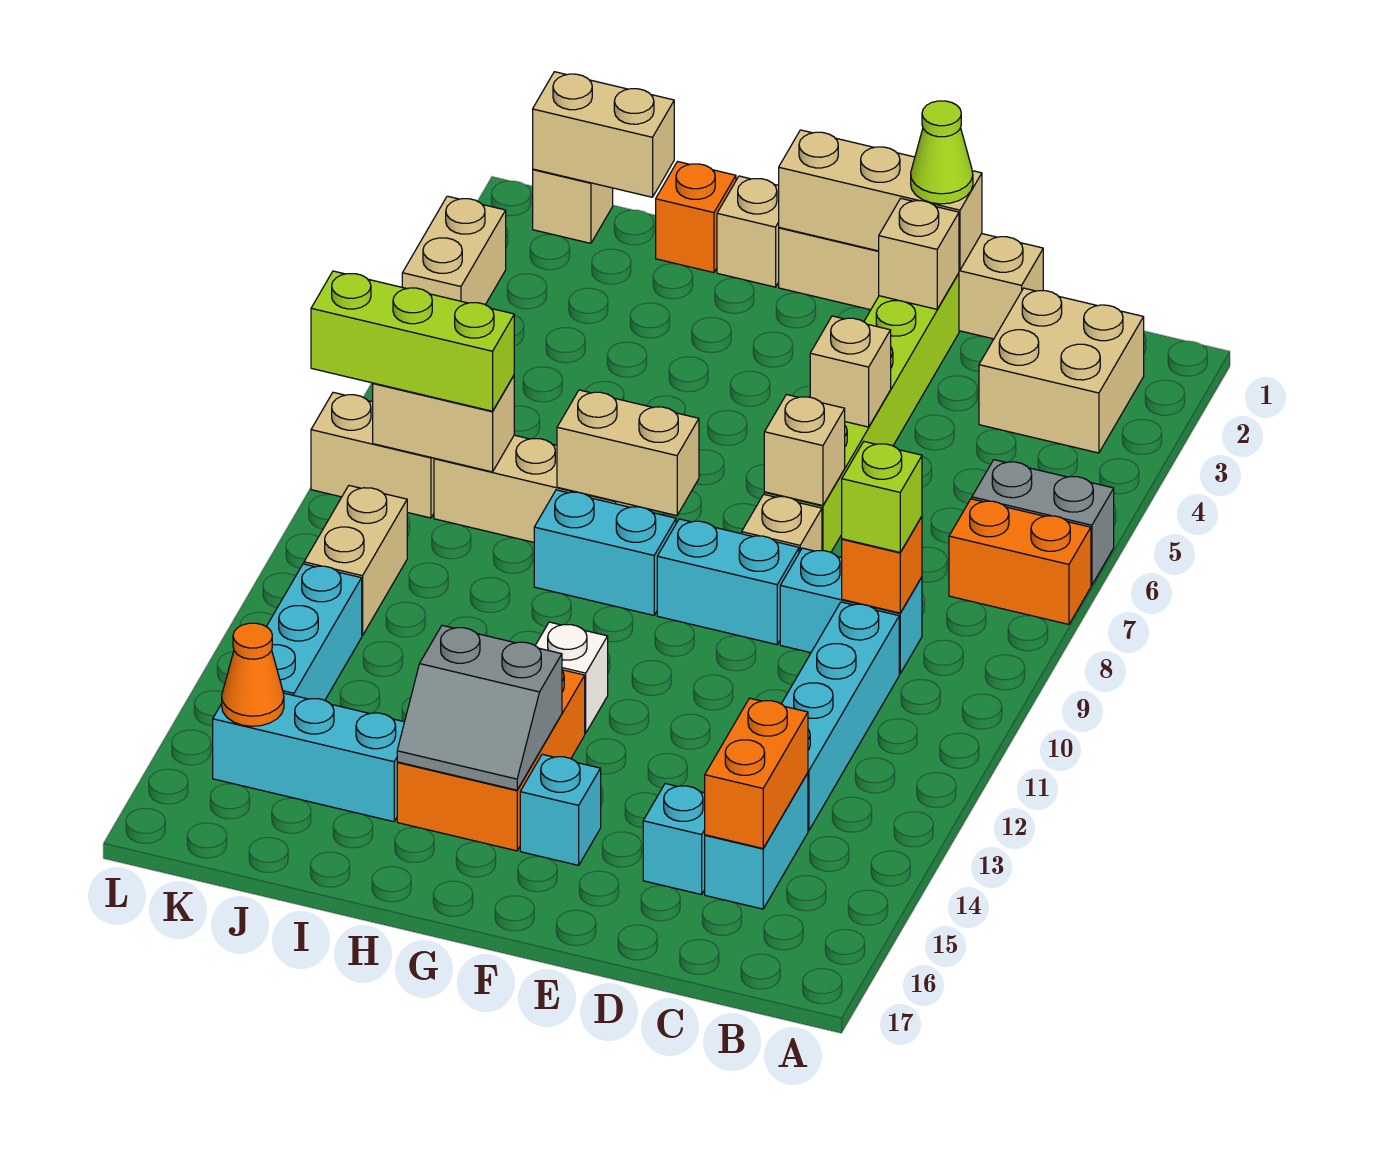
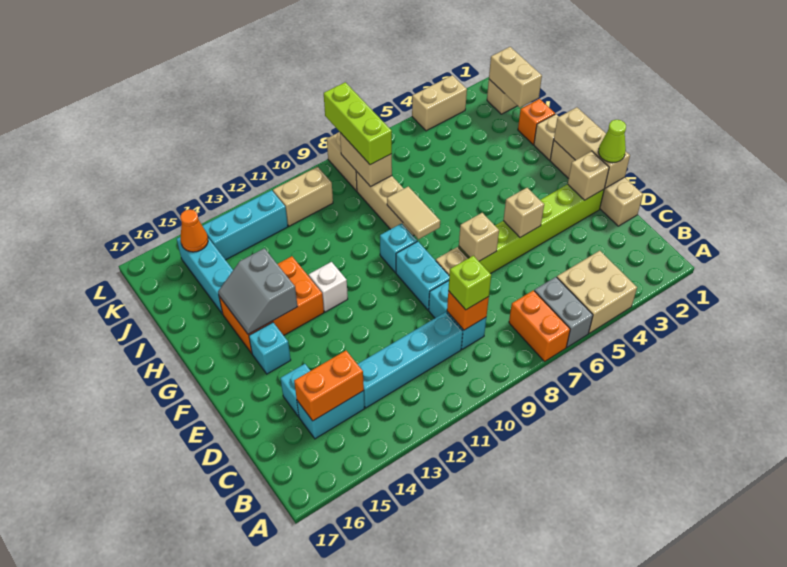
tan brick B2:C3 level 1 -> tan brick A4:B5 level 1
tan brick G8:H8 level 2 -> tan tile G8:H8 level 2
cyan brick G9:H9 level 1 -> cyan brick G9 level 1

